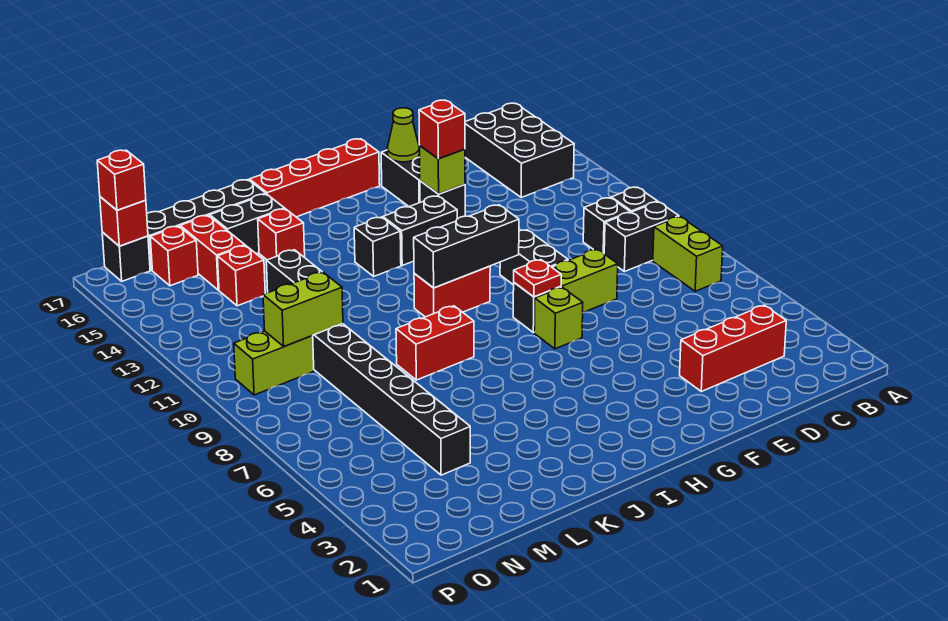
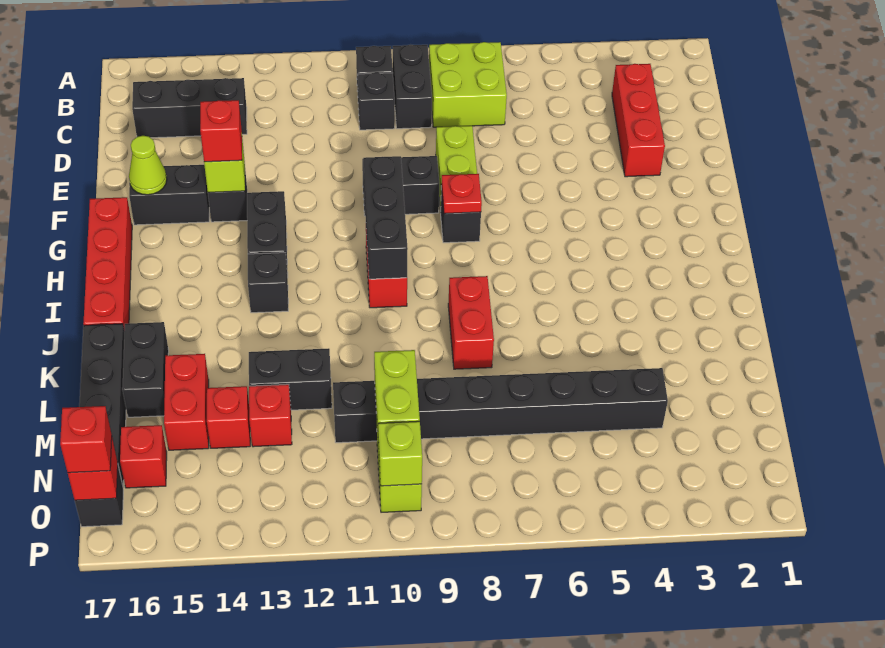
lime brick B7:B8 level 1 -> lime brick B7:C8 level 1
black brick B14:C16 level 1 -> black brick C14:C16 level 1
lime brick G7 level 1 -> lime brick O10 level 2
red brick K15 level 1 -> red brick M13 level 1
red brick M15:M16 level 1 -> red brick L15:M15 level 1

